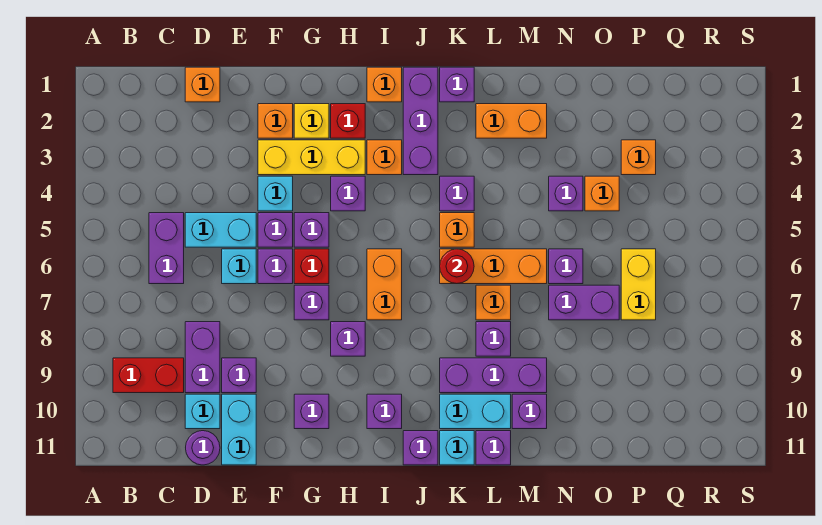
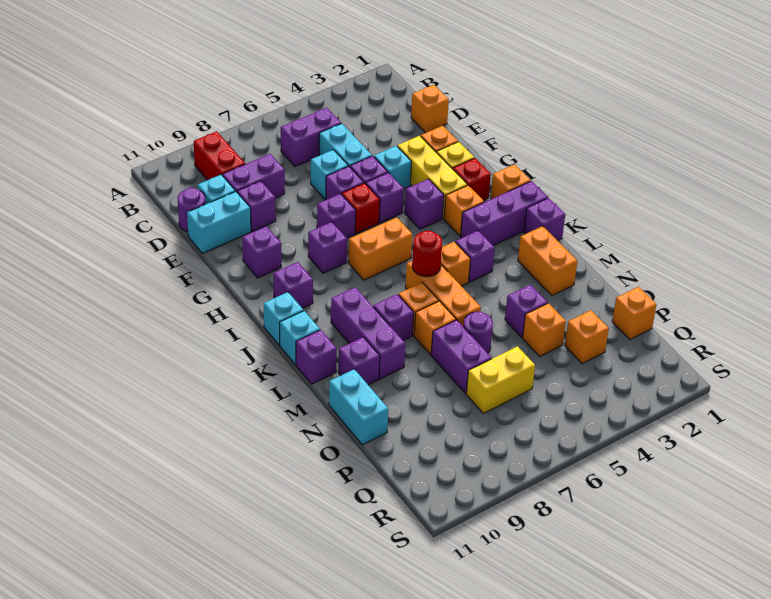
purple brick J11 level 1 -> cyan brick J11 level 1
cyan brick K10:L10 level 1 -> cyan brick N11:O11 level 1
none -> orange brick M7 level 1
purple brick N6 level 1 -> purple round brick N6 level 1
none -> orange brick P1 level 1

